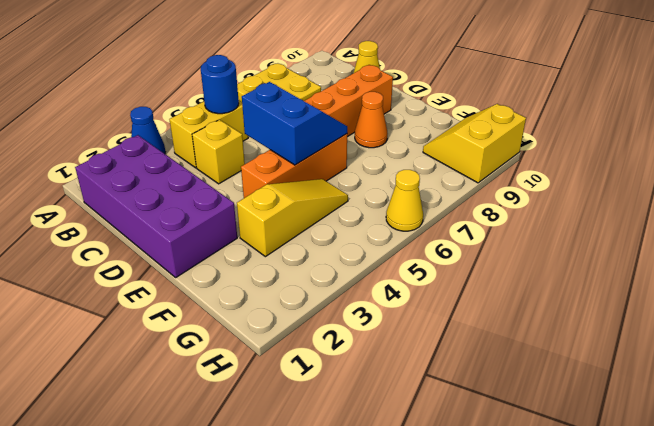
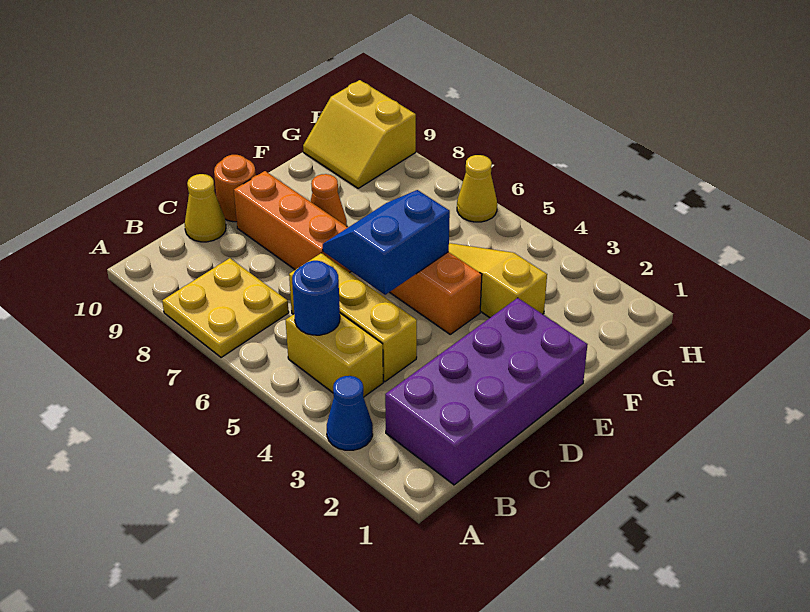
yellow brick C4 level 1 -> yellow brick C4:C6 level 1
none -> orange round brick D10 level 1

